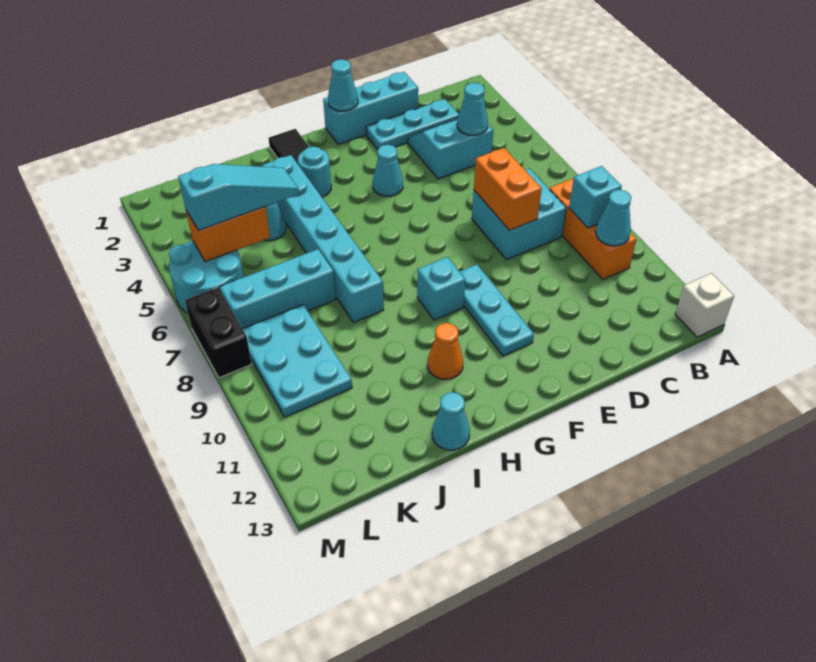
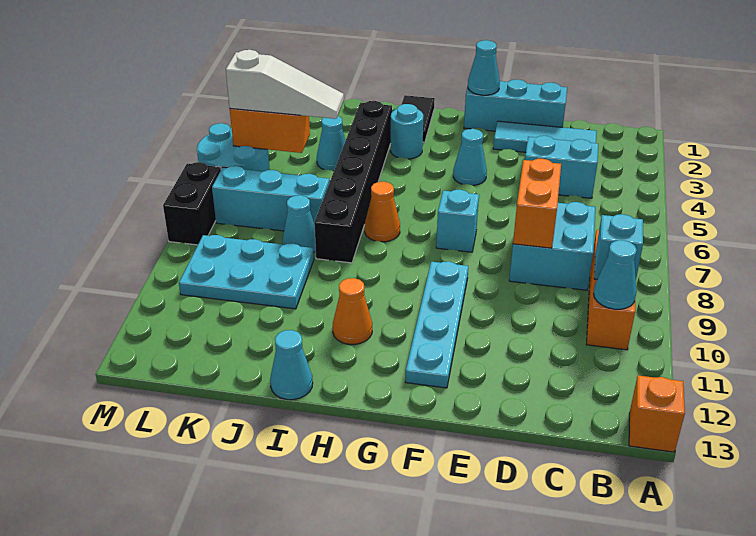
white brick A13 level 1 -> orange brick A13 level 1
cyan plate C2:E2 level 1 -> cyan tile C2:E2 level 1
cyan cone C4 level 2 -> cyan cone J8 level 1
cyan plate F9:F11 level 1 -> cyan plate F9:F12 level 1
cyan brick G9 level 1 -> cyan brick F7 level 1
none -> orange cone H7 level 1
cyan brick I3:I8 level 1 -> black brick I3:I8 level 1
cyan slope J5:L5 level 3 top L -> white slope J5:L5 level 3 top L
cyan plate K8:L10 level 1 -> cyan plate J9:L10 level 1

